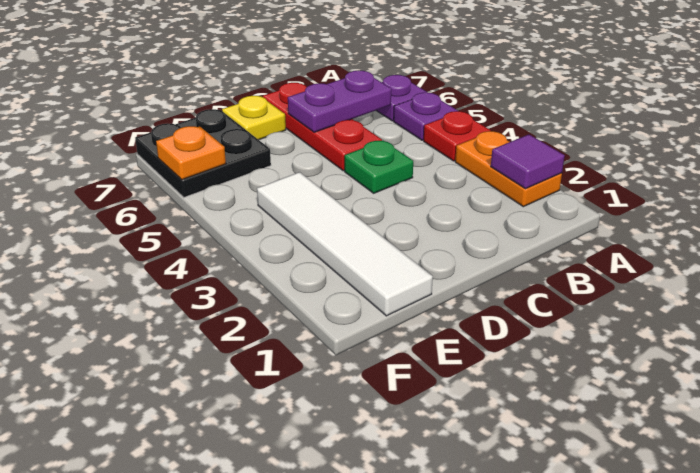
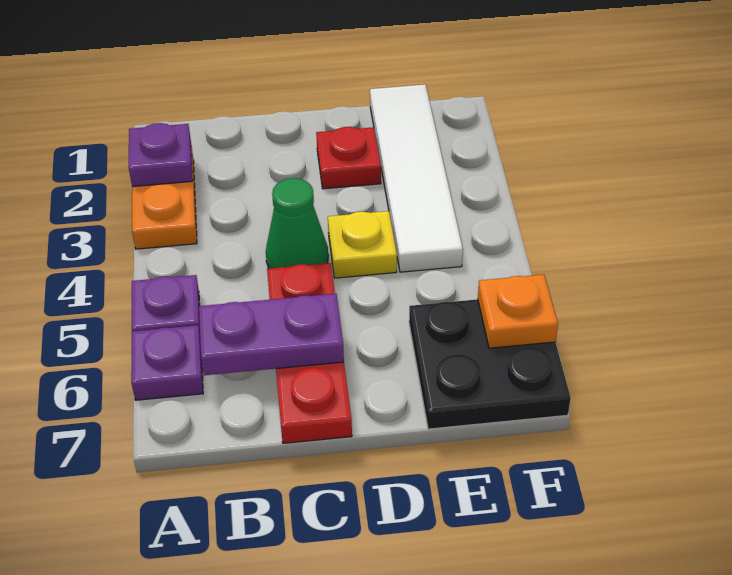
purple tile A2 level 2 -> purple plate A2 level 2
red plate A4 level 1 -> red plate D2 level 1
green plate C4 level 1 -> green cone C4 level 1
yellow plate D7 level 1 -> yellow plate D4 level 1

